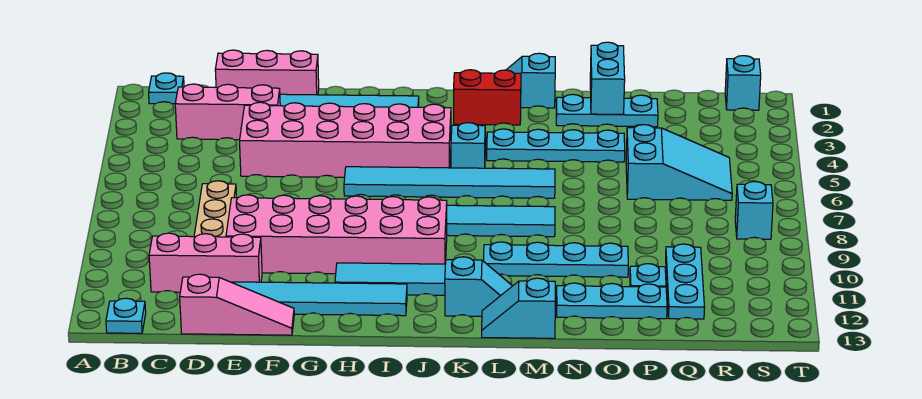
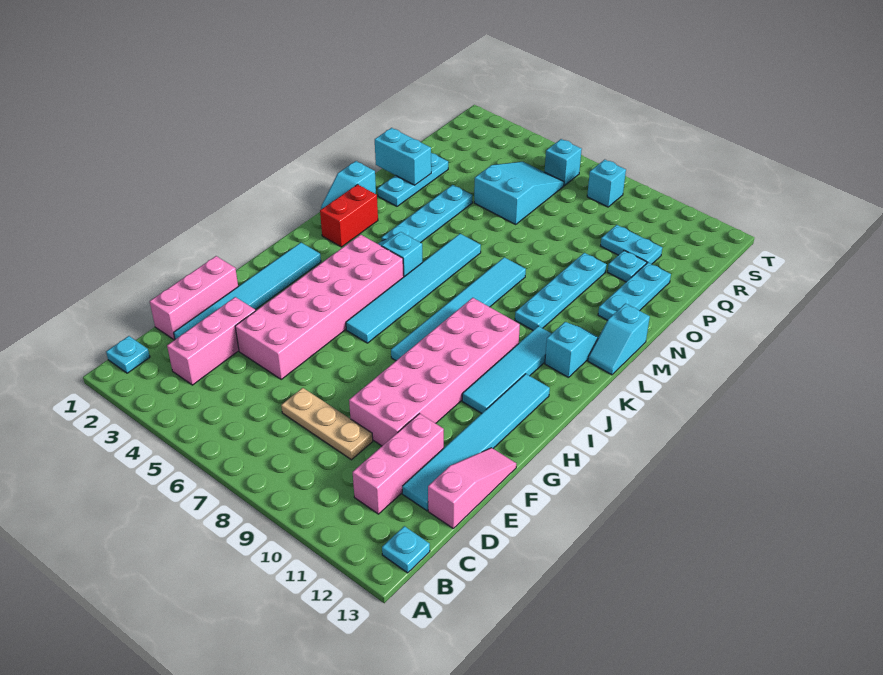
cyan plate Q10:Q12 level 1 -> cyan plate Q10:Q11 level 1
cyan brick S1 level 1 -> cyan brick S6 level 1

